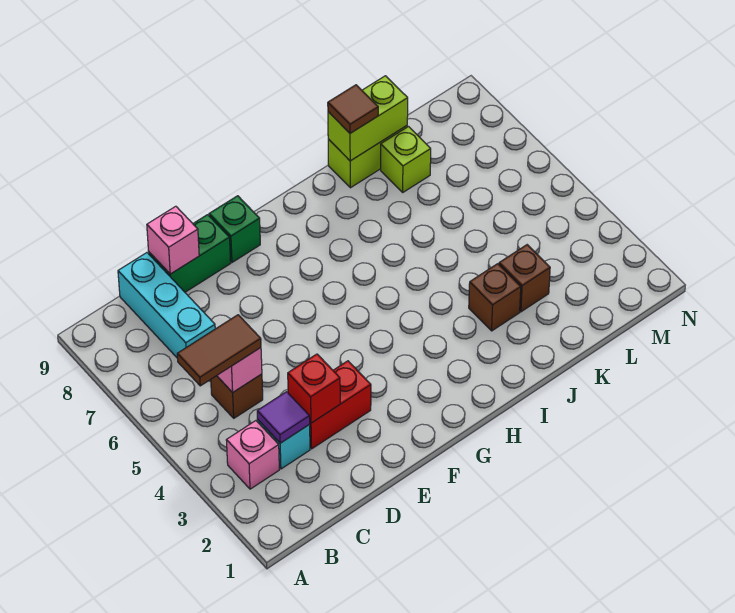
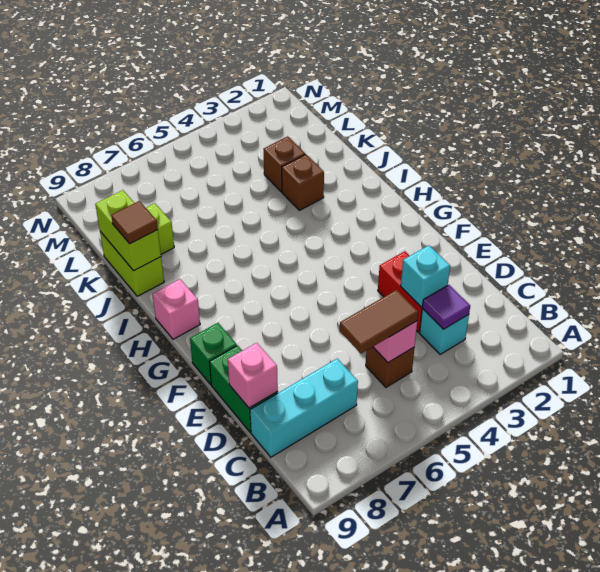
pink brick B3 level 1 -> pink brick H9 level 1
brown tile B5:C5 level 3 -> brown tile C5:C6 level 3
red brick D3 level 2 -> cyan brick D3 level 2

